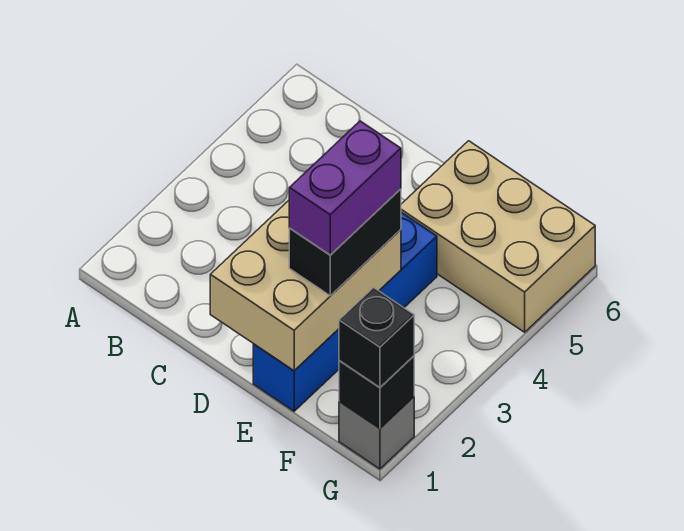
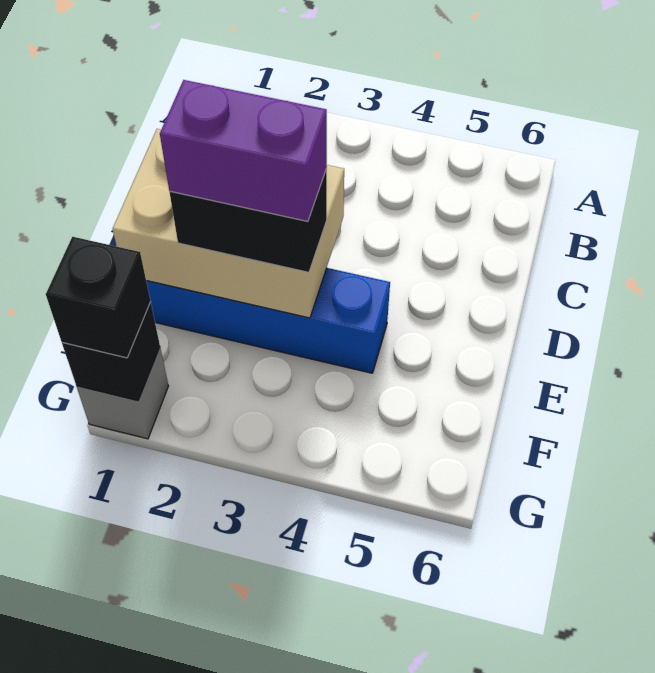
tan brick E5:G6 level 1 -> none

